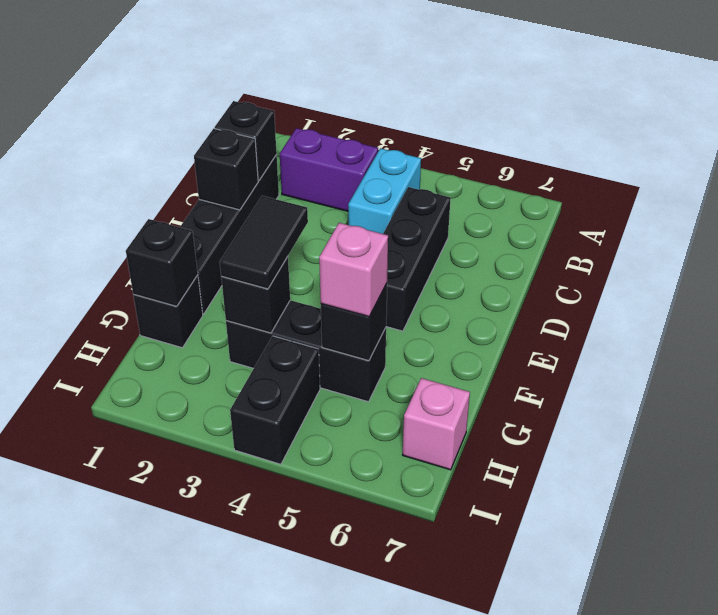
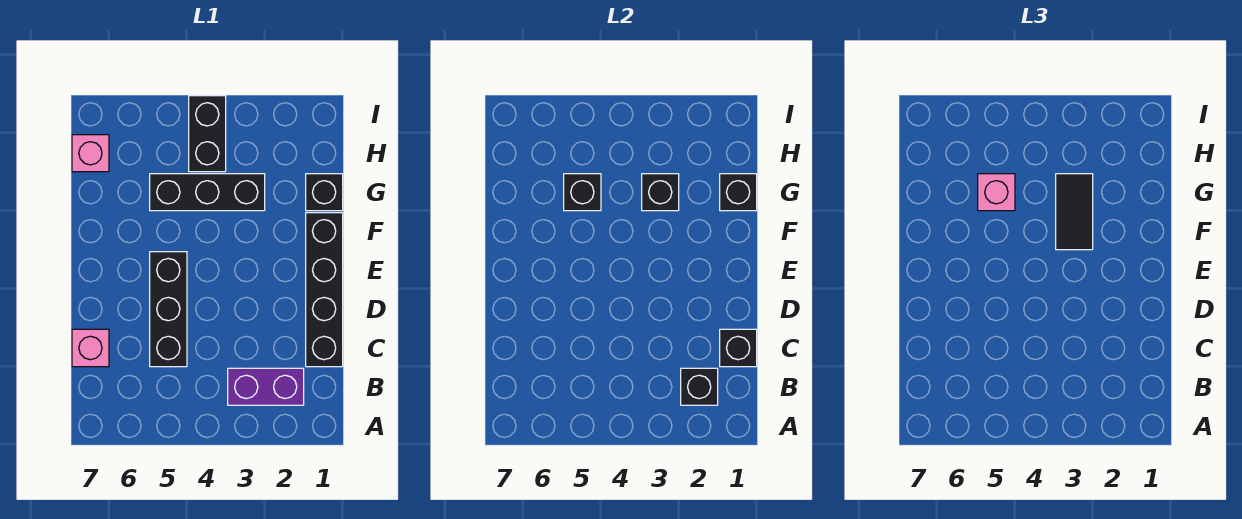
cyan brick B4:C4 level 1 -> none
none -> pink brick C7 level 1
black brick D1 level 2 -> black brick B2 level 2

